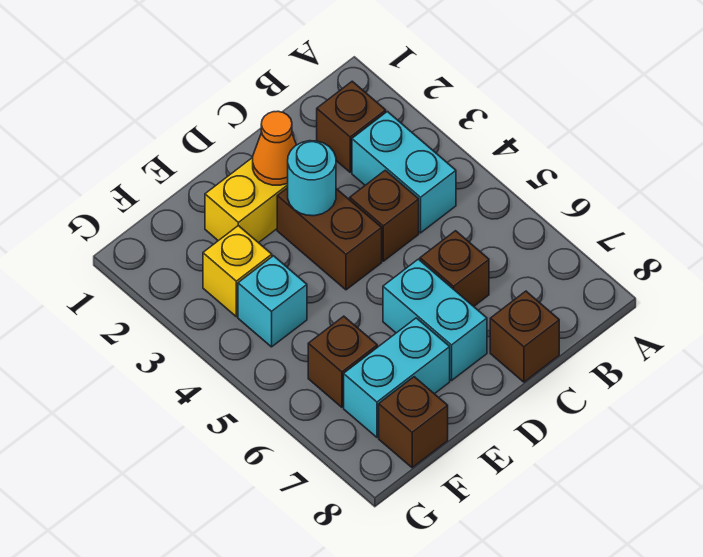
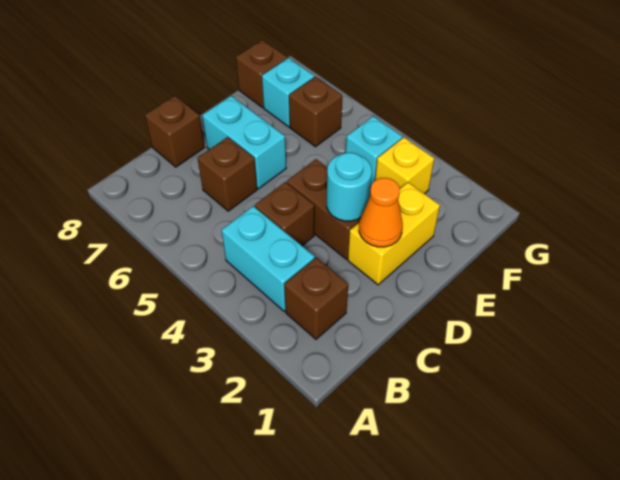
cyan brick E7:F7 level 1 -> cyan brick F7 level 1

